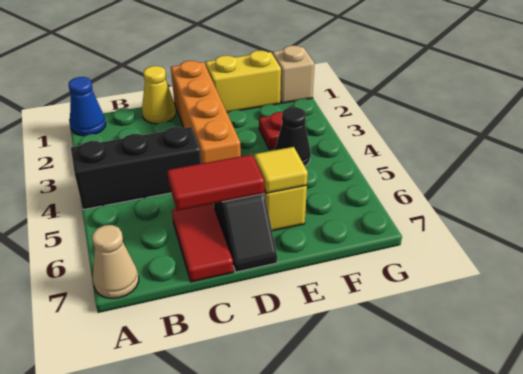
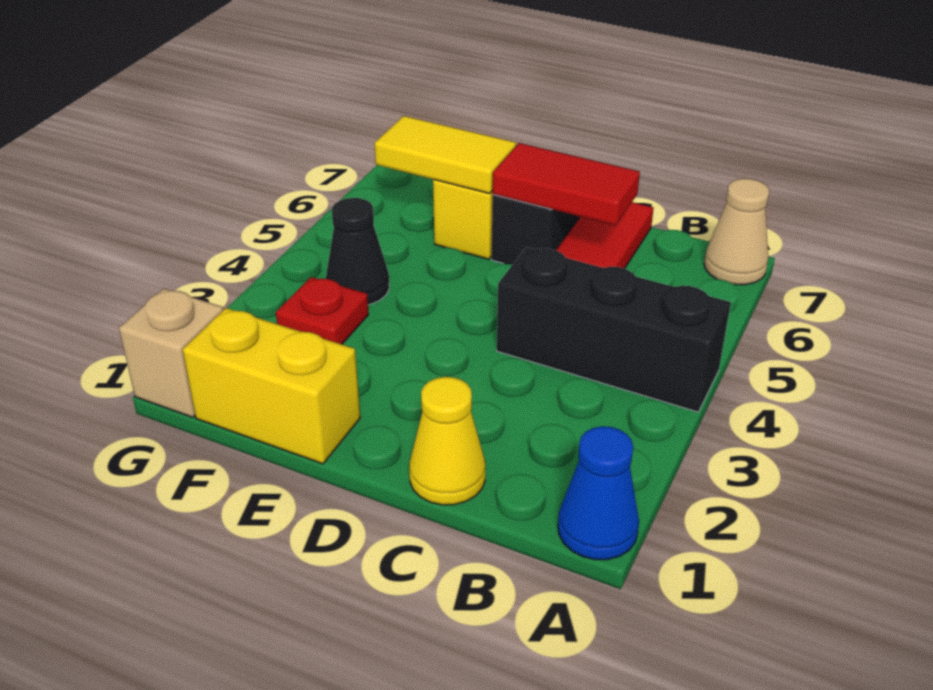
orange brick D1:D4 level 1 -> none
yellow tile E6 level 2 -> yellow tile E6:F6 level 2

